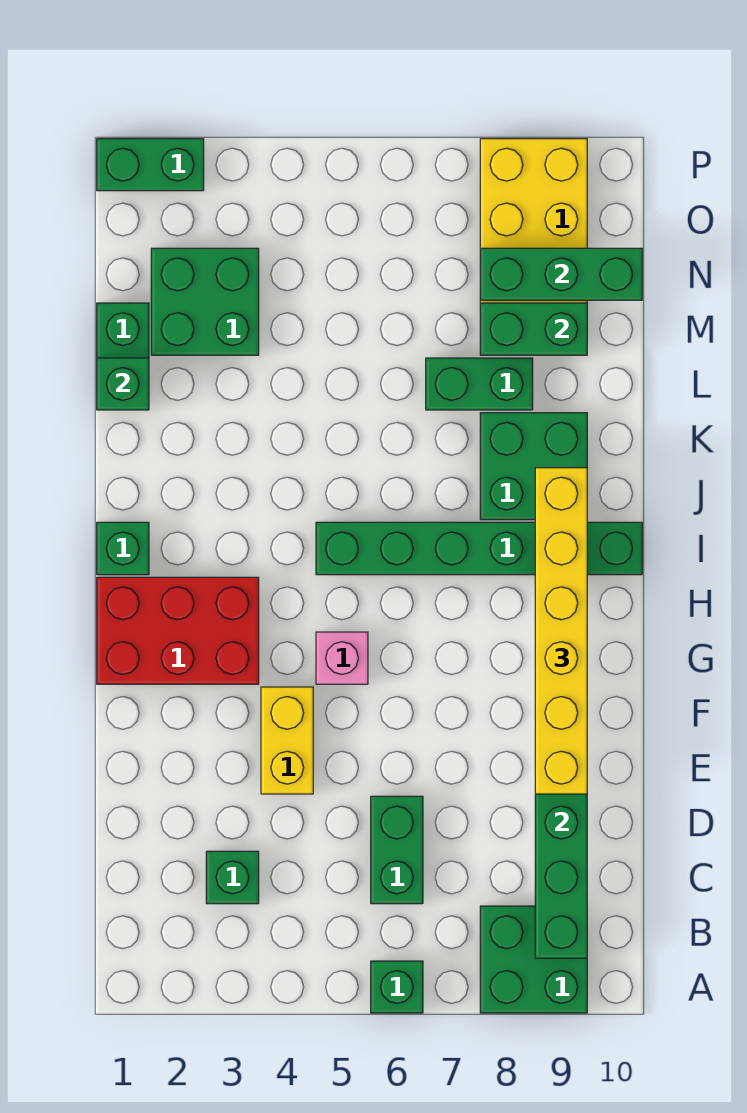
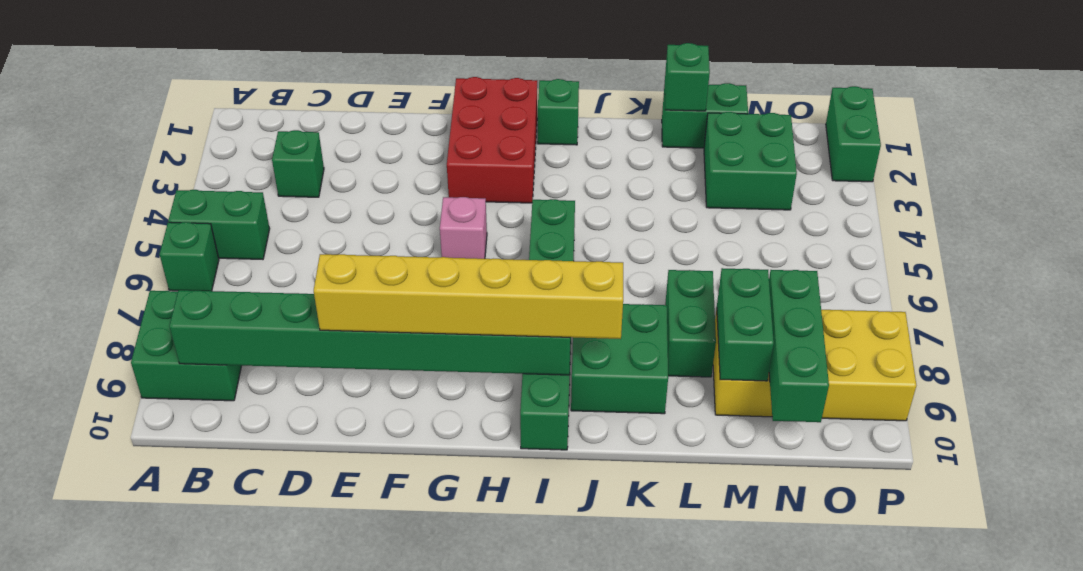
green brick C6:D6 level 1 -> green brick A5:B5 level 1
yellow brick E4:F4 level 1 -> none

